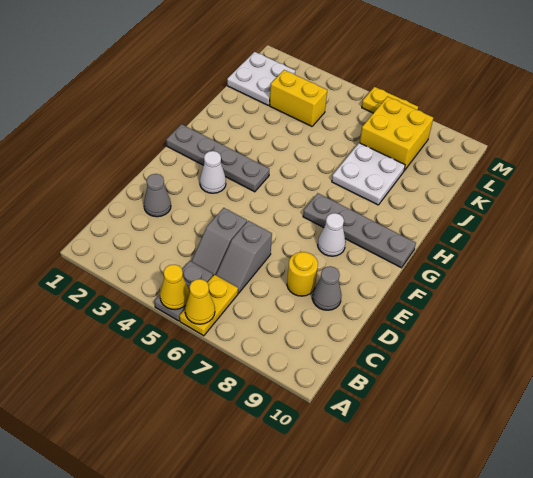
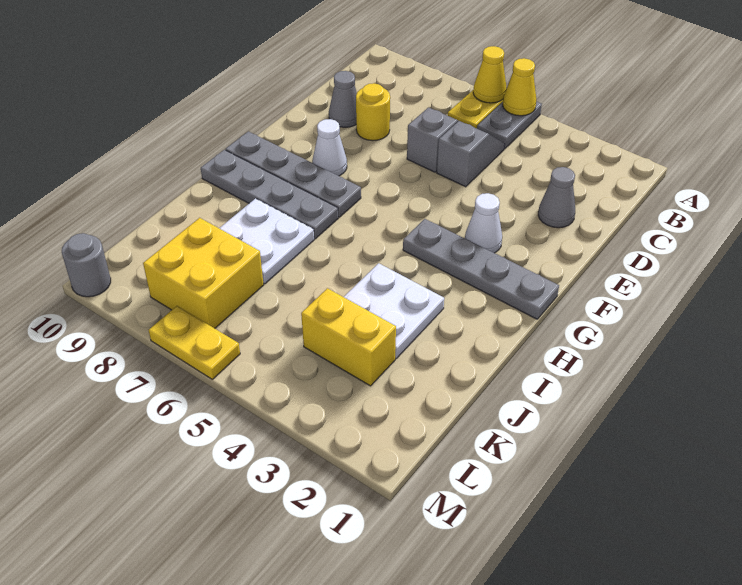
none -> grey plate H7:H10 level 1
white plate K1:L2 level 1 -> white plate I3:J4 level 1
none -> grey round brick M10 level 1

